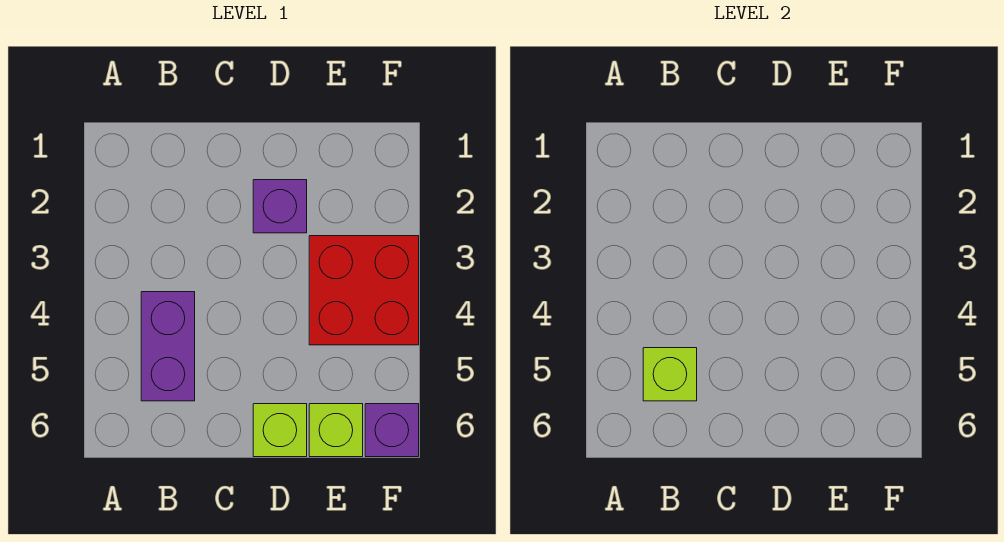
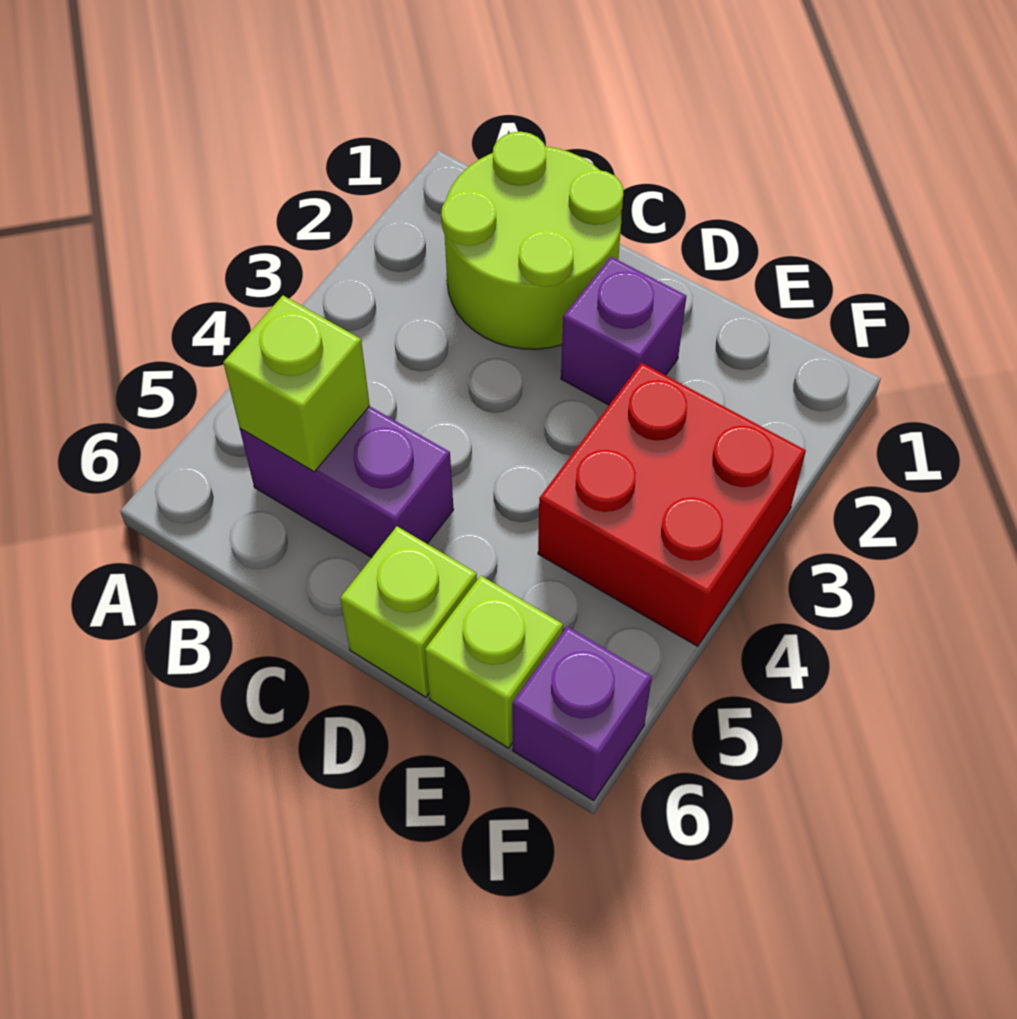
none -> lime round brick B1:C2 level 1
purple brick B4:B5 level 1 -> purple brick B5:C5 level 1

